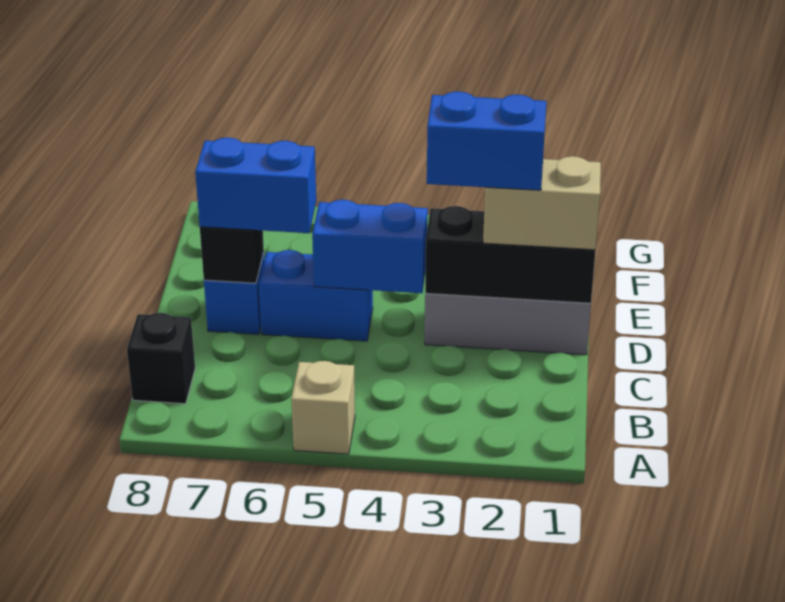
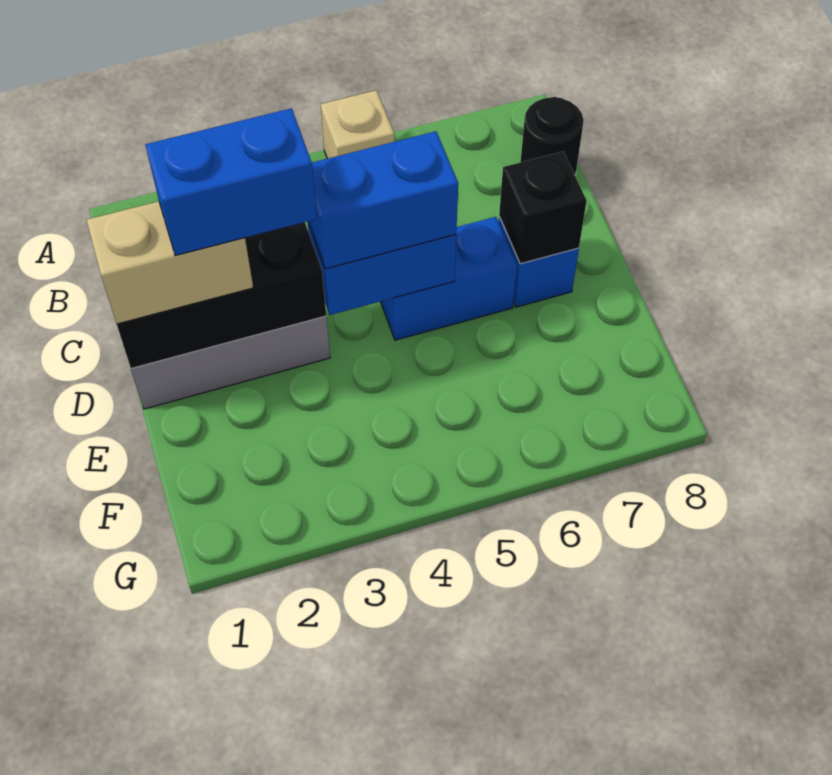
black brick B8 level 1 -> black round brick B8 level 1
blue brick D6:D7 level 3 -> blue brick D4:D5 level 3

